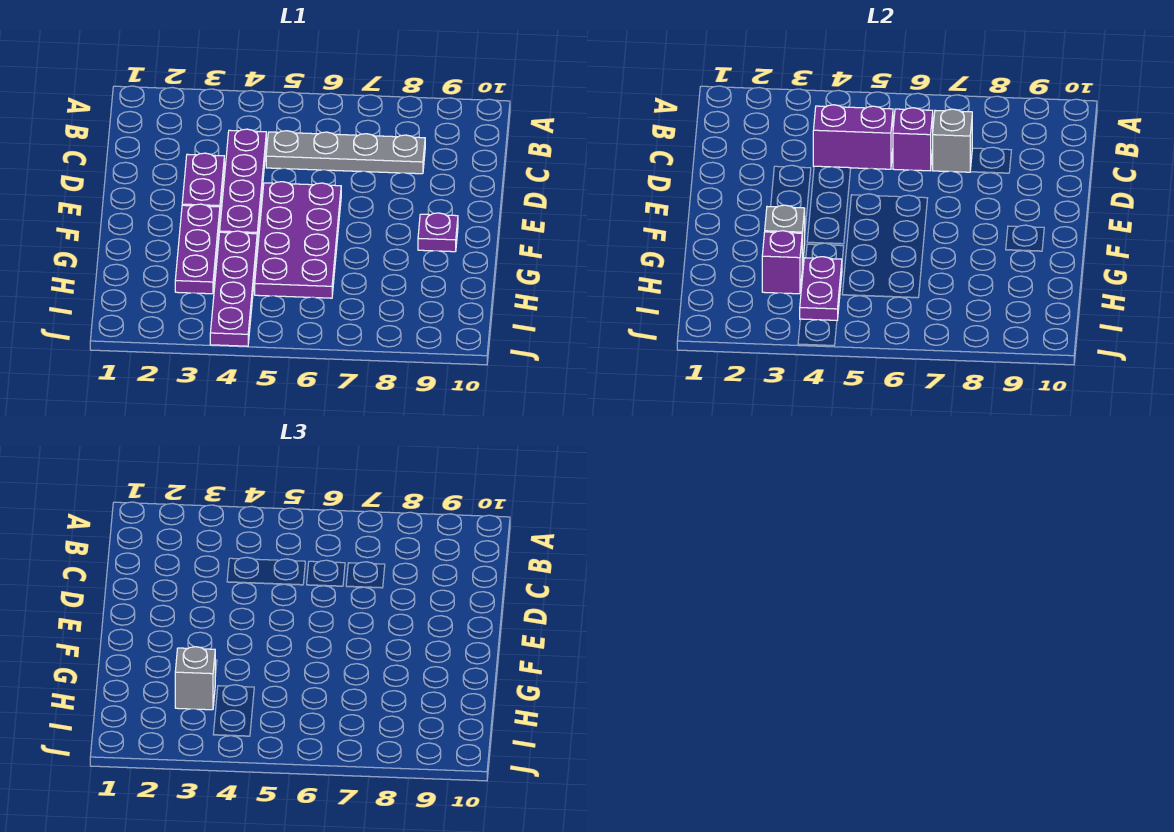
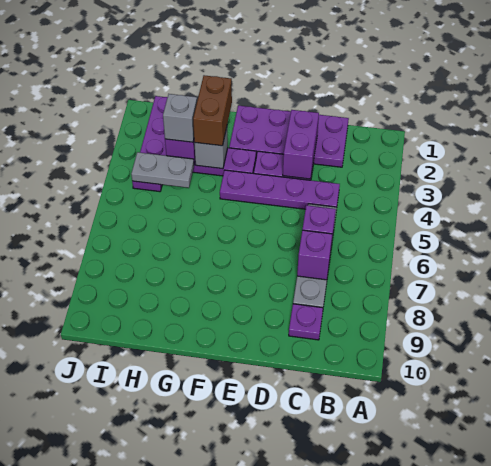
purple brick C4:C5 level 2 -> purple brick D2:D3 level 2
grey brick C7 level 2 -> purple brick C7 level 2
purple plate E5:H6 level 1 -> purple plate C1:F2 level 1
purple plate F9 level 1 -> purple plate C9 level 1
none -> brown brick G2:G3 level 3
purple plate G4:J4 level 1 -> purple plate I1:I4 level 1
purple plate H4:I4 level 2 -> grey plate H4:I4 level 2

